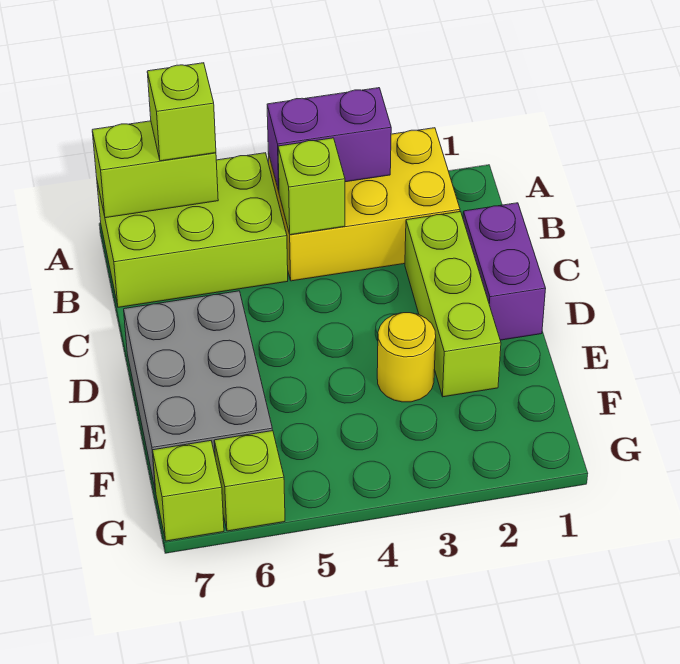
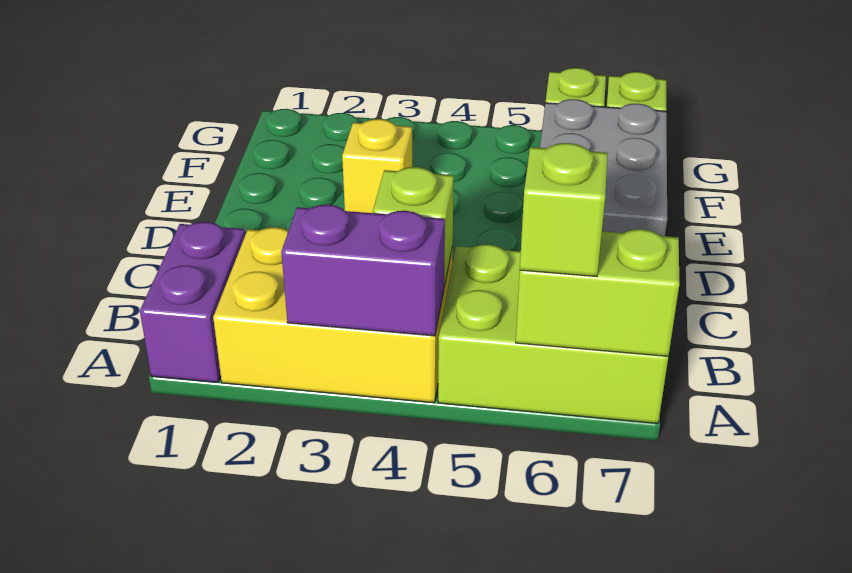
purple brick C1:D1 level 1 -> purple brick A1:B1 level 1
lime brick C2:E2 level 1 -> none
yellow round brick E3 level 1 -> yellow brick E3 level 1

